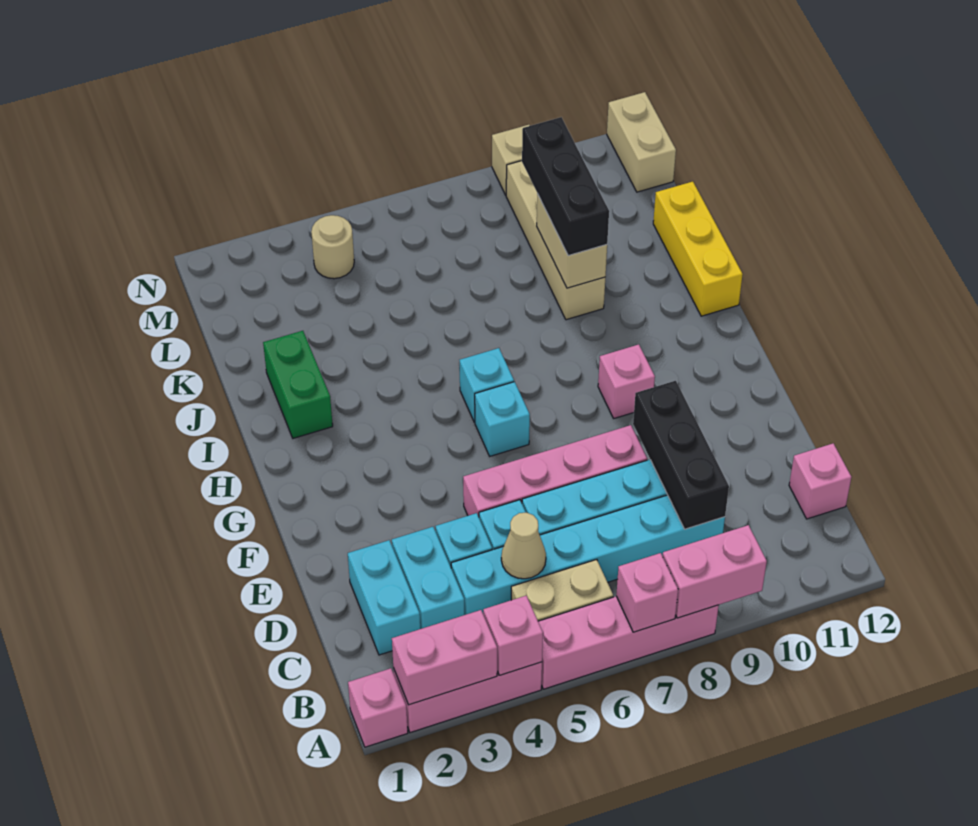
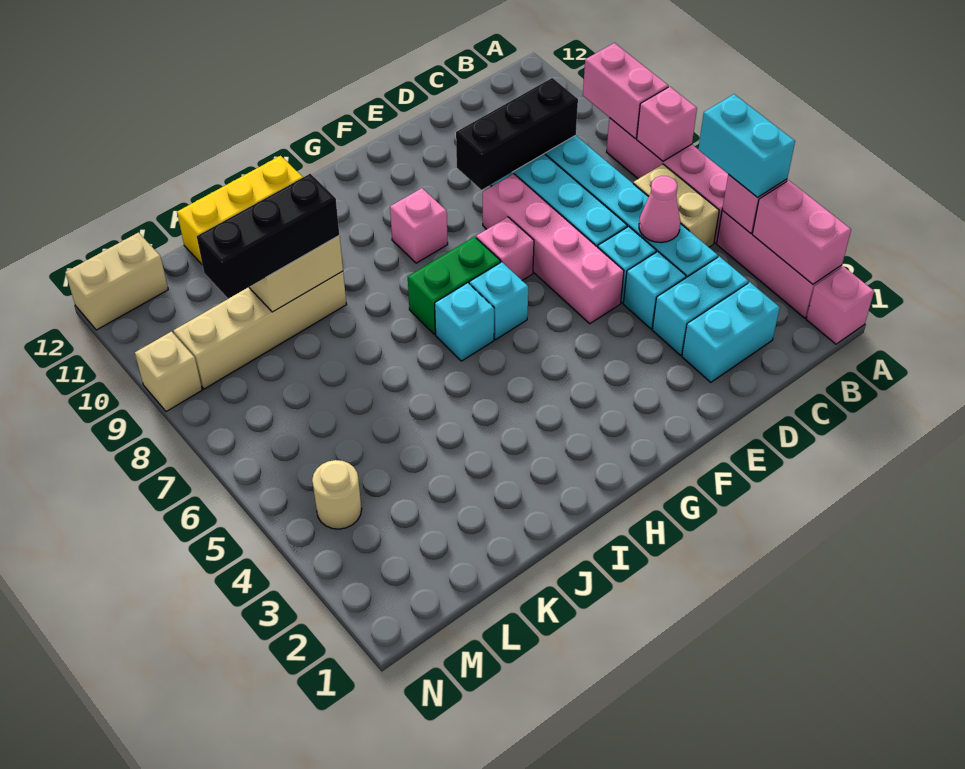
none -> cyan brick A4:A5 level 3
tan cone C5 level 2 -> pink cone C5 level 2
pink brick C12 level 1 -> pink brick F7 level 1
green brick I2:J2 level 1 -> green brick G7:H7 level 1

